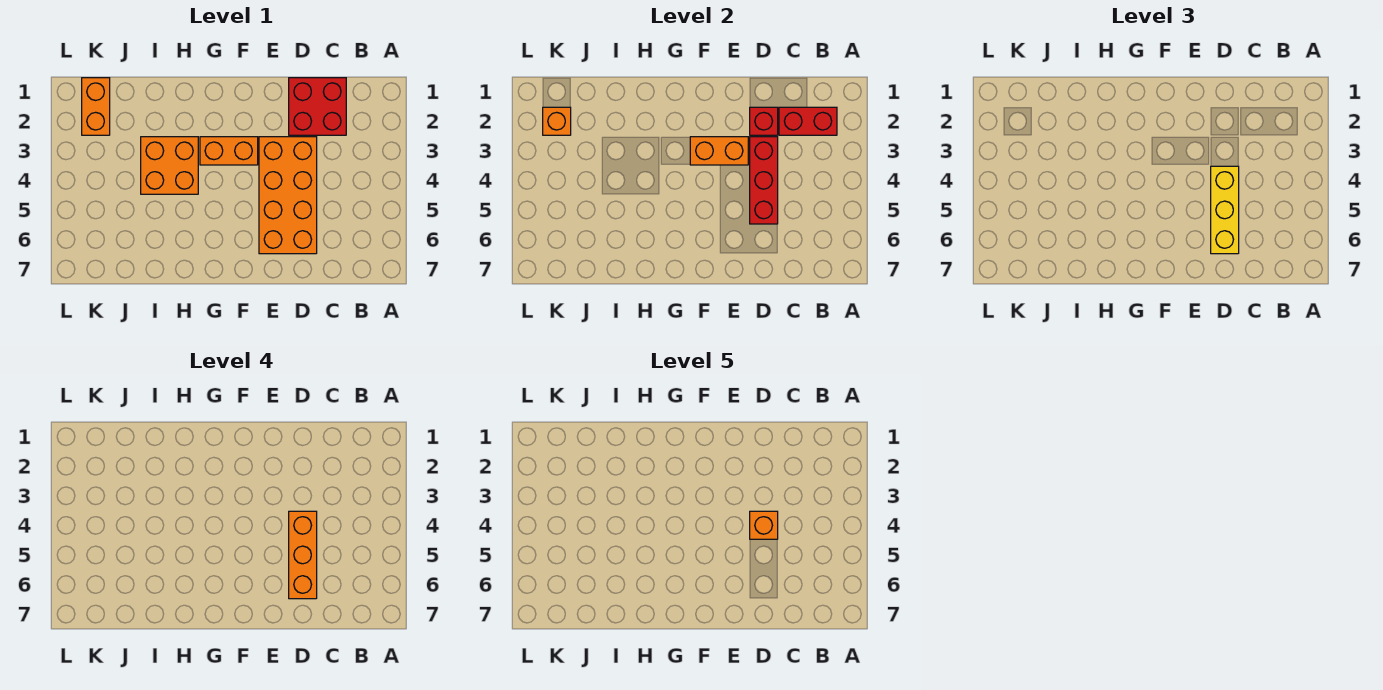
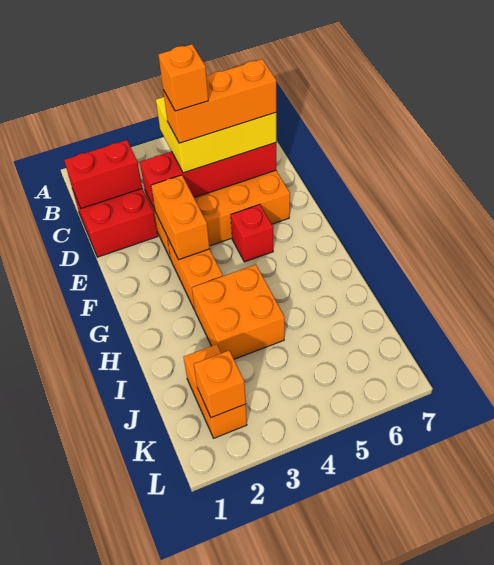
red brick B2:C2 level 2 -> red brick C1:C2 level 2
red brick D2 level 2 -> red brick F5 level 1
red brick D3:D5 level 2 -> red brick D3:D6 level 2
yellow brick D4:D6 level 3 -> yellow brick C4:D6 level 3
orange brick K1:K2 level 1 -> orange brick J2:K2 level 1

